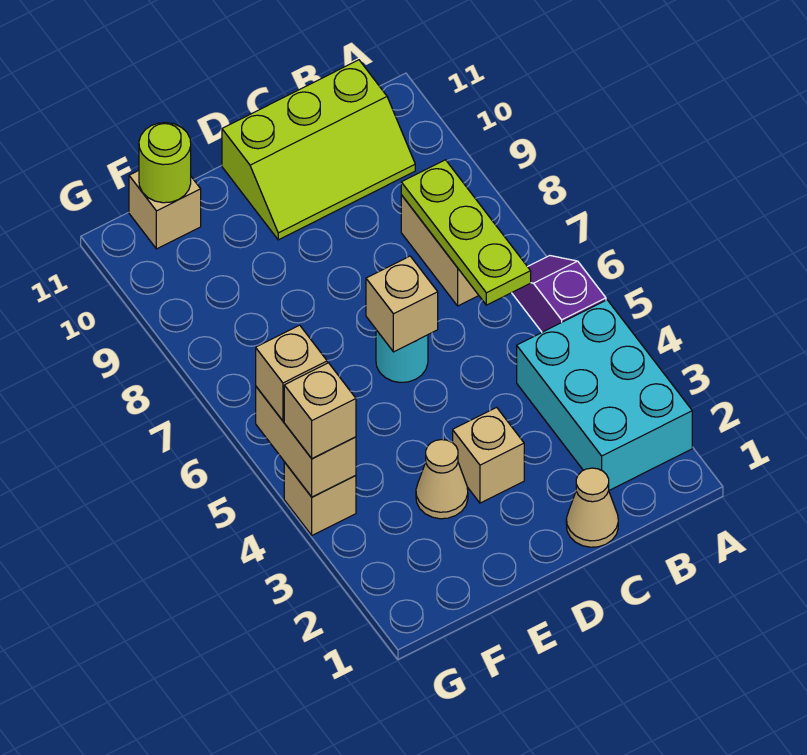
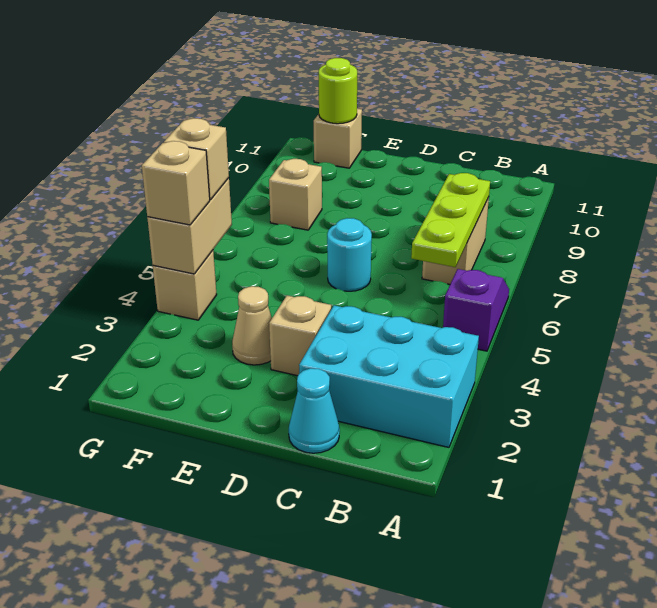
cyan brick A2:B4 level 1 -> cyan brick A2:C3 level 1
lime slope B10:D11 level 1 top 11 -> none
tan cone C1 level 1 -> cyan cone C1 level 1
tan brick D6 level 2 -> tan brick F8 level 1

